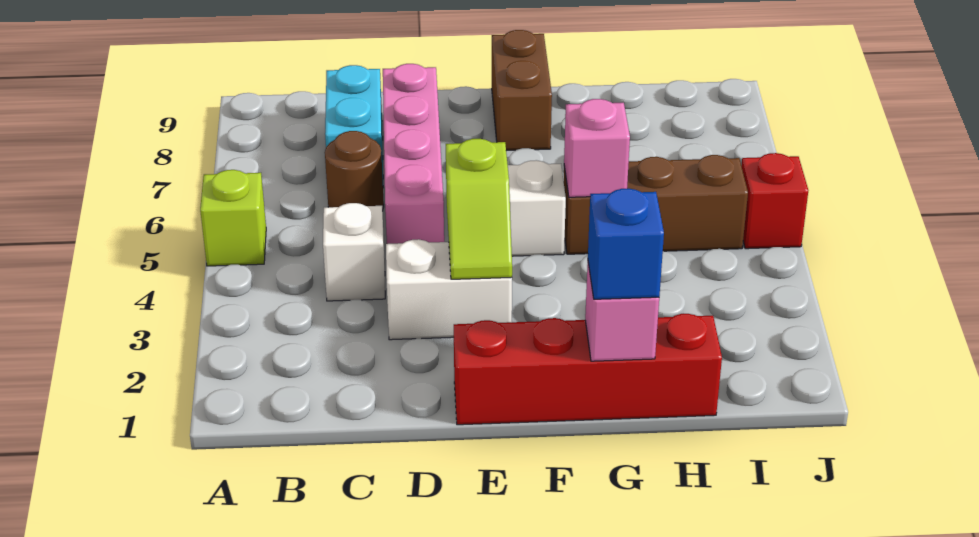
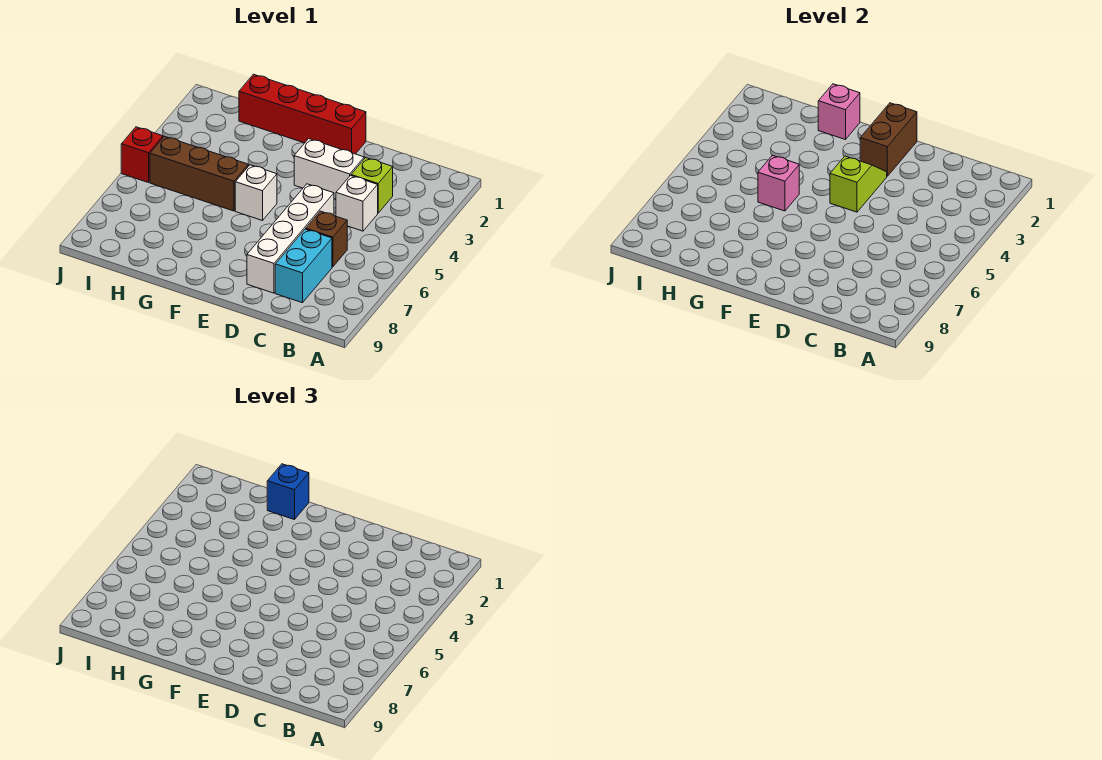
lime brick A5 level 1 -> lime brick C3 level 1
brown round brick C6 level 1 -> brown brick C6 level 1
pink brick D5:D8 level 1 -> white brick D5:D8 level 1
brown brick F8:F9 level 1 -> brown brick E1:E2 level 2

